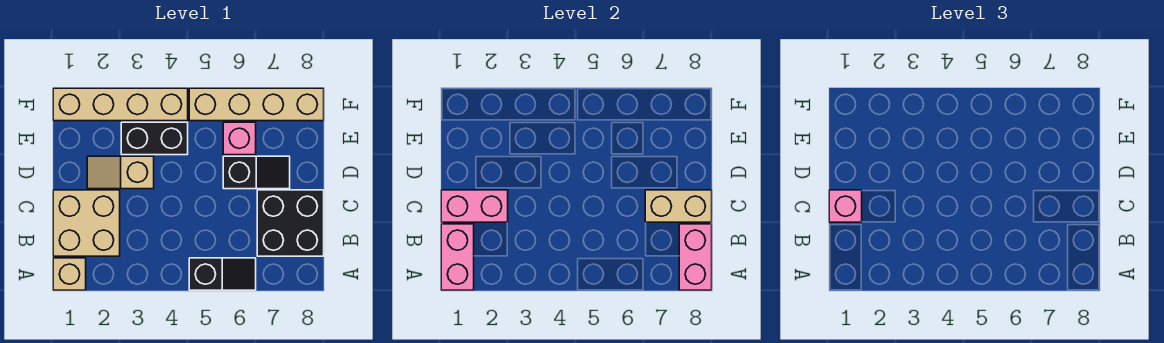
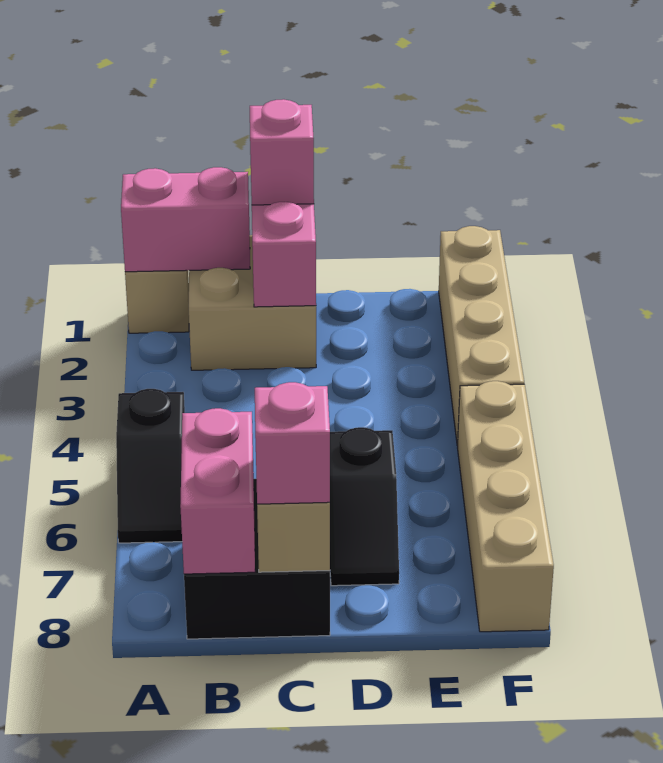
pink brick A8:B8 level 2 -> pink brick B7:B8 level 2
tan slope D2:D3 level 1 top 3 -> none
black brick E3:E4 level 1 -> none
pink brick E6 level 1 -> pink brick C8 level 3

